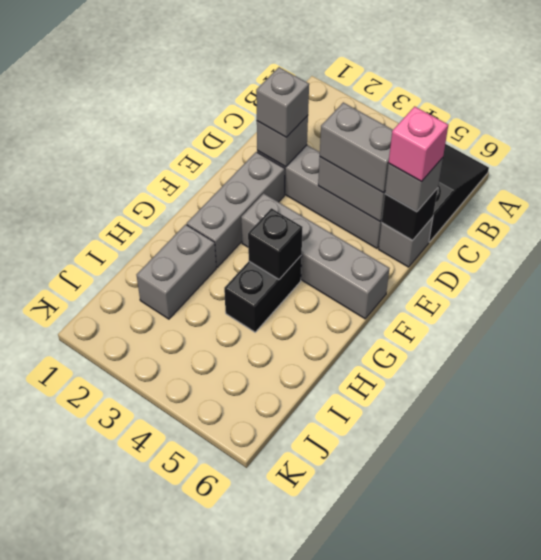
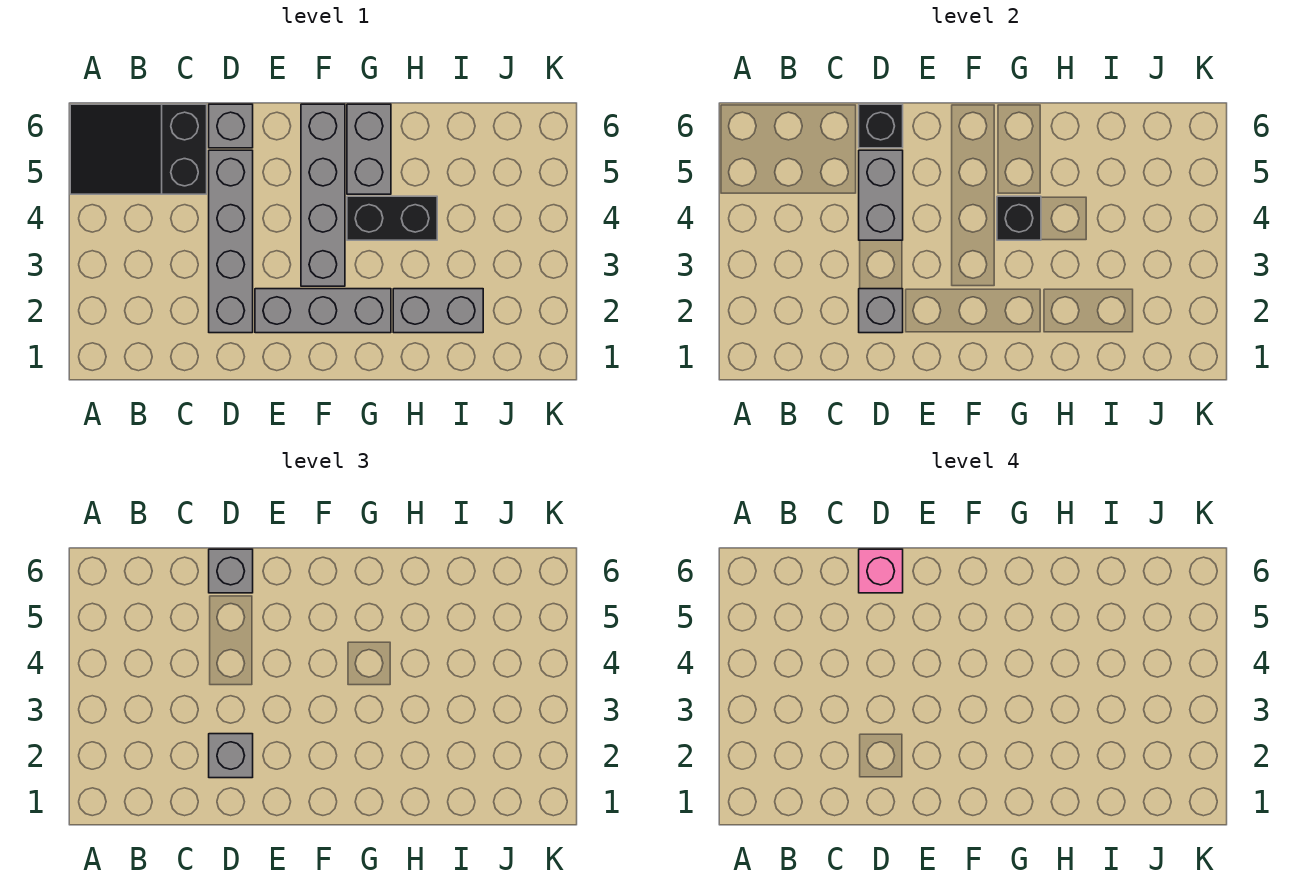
grey brick D4:D5 level 3 -> grey brick G5:G6 level 1

